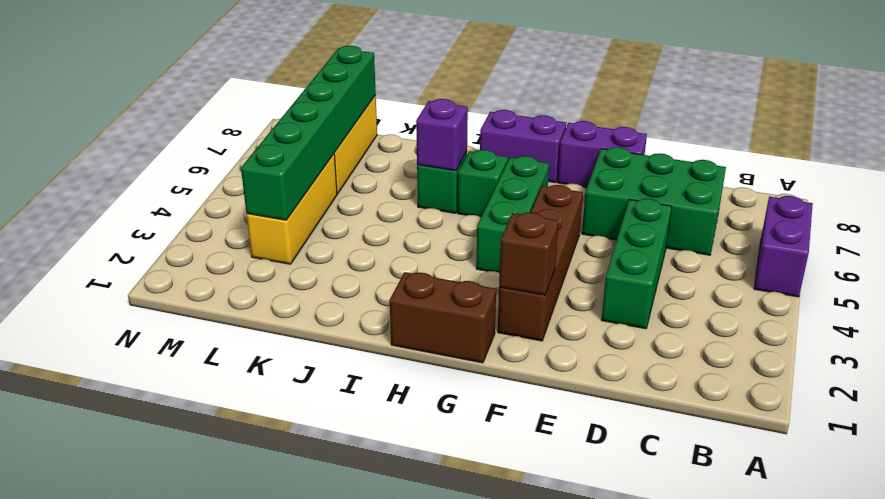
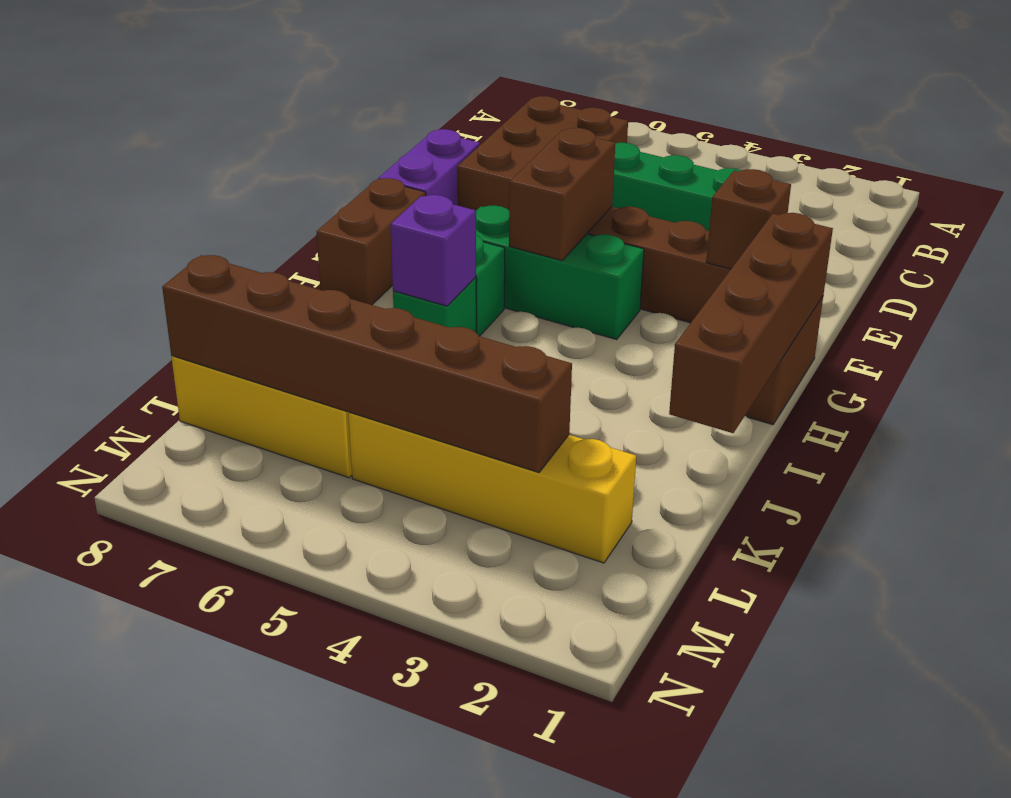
purple brick A5:A6 level 1 -> none
green brick C6:E7 level 1 -> brown brick C6:E7 level 1
none -> brown brick F5:G5 level 2
none -> brown brick G1:J1 level 2
purple brick G8:H8 level 1 -> brown brick G8:H8 level 1
yellow brick L3:L5 level 1 -> yellow brick L2:L5 level 1
green brick L3:L8 level 2 -> brown brick L3:L8 level 2

